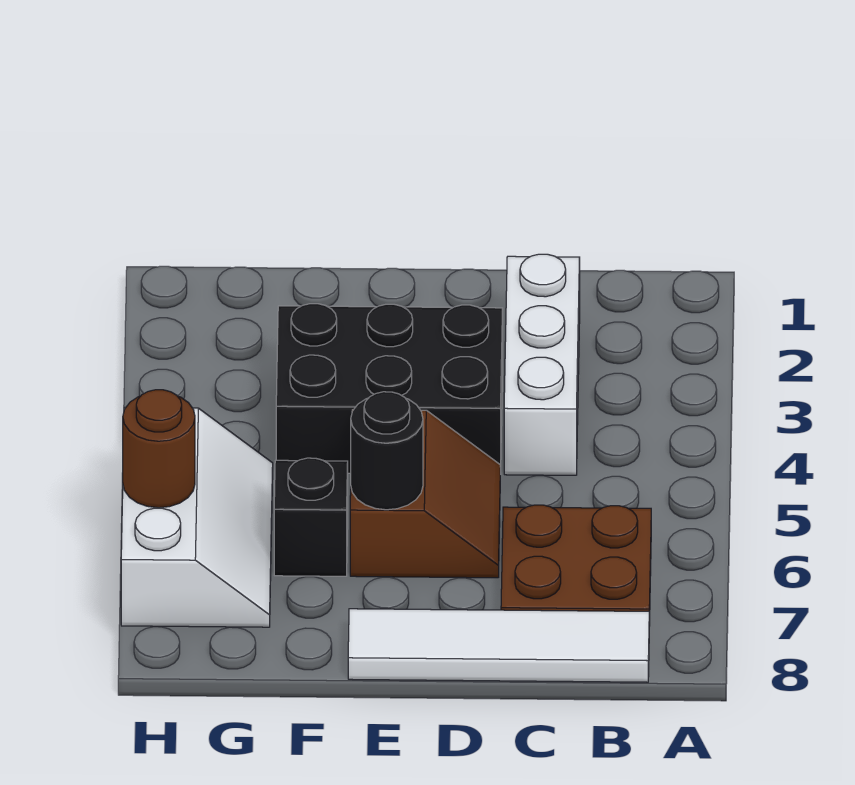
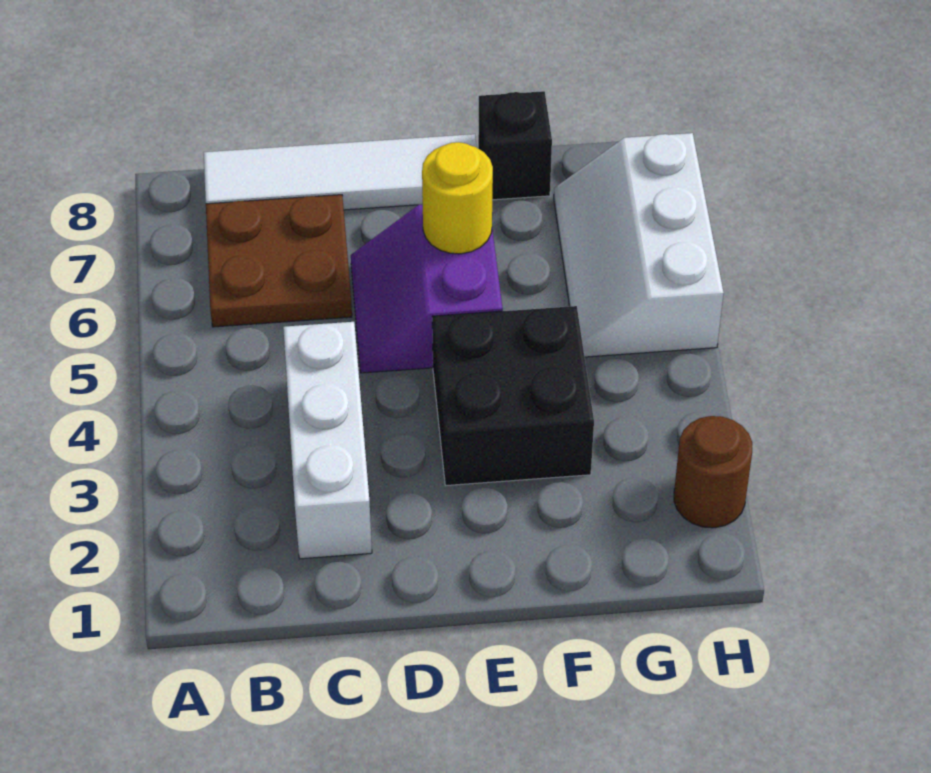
black brick D3:F4 level 1 -> black brick E3:F4 level 1
brown slope D5:E6 level 1 top E -> purple slope D5:E6 level 1 top E
black round brick E6 level 2 -> yellow round brick E6 level 2
black brick F6 level 1 -> black brick F8 level 1
brown round brick H6 level 2 -> brown round brick H2 level 1

